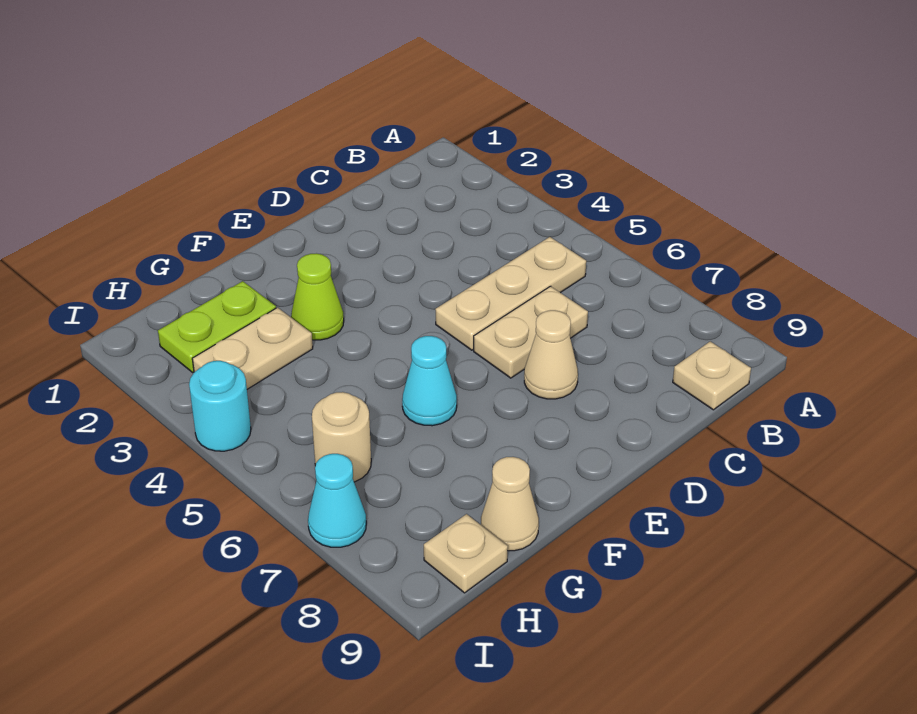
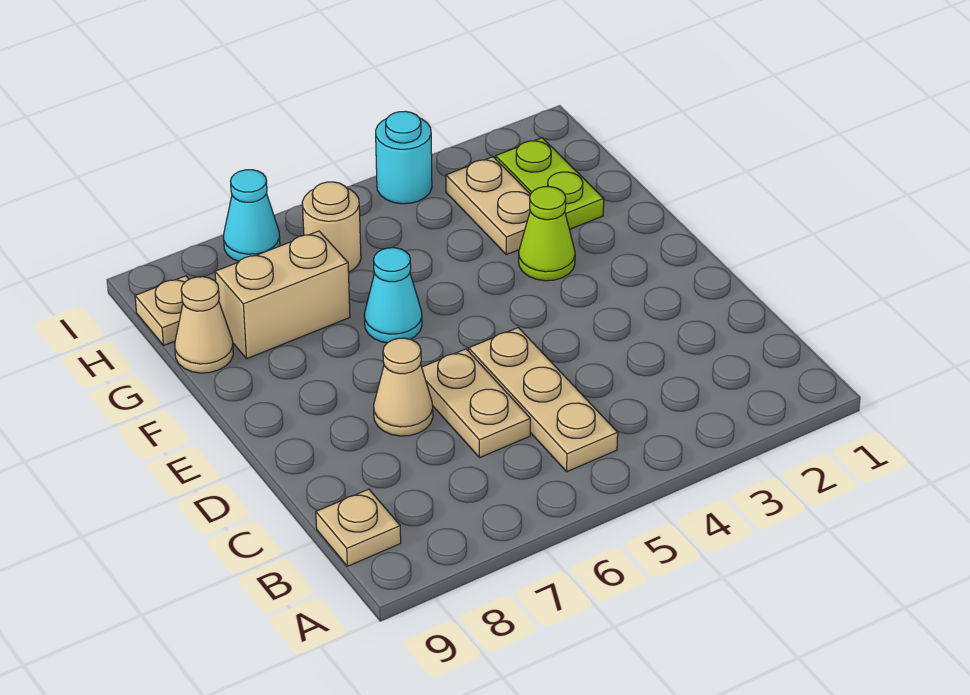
none -> tan brick G7:G8 level 1

